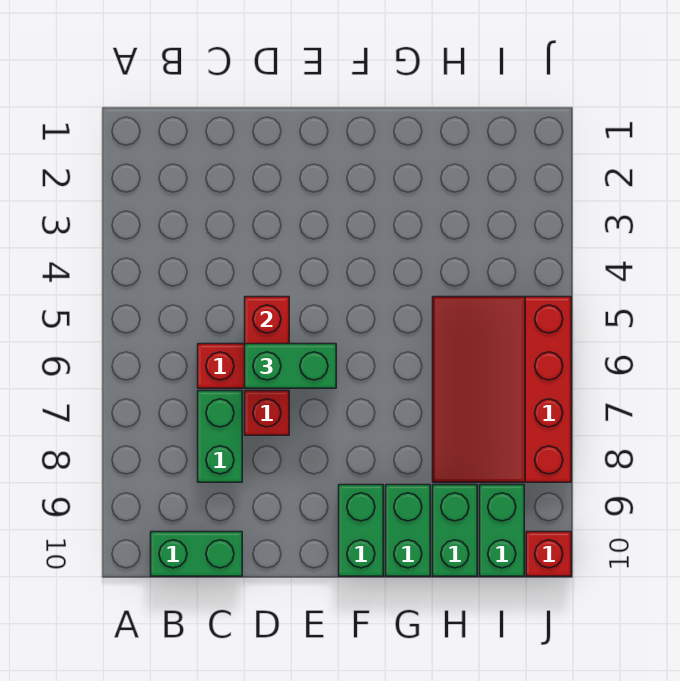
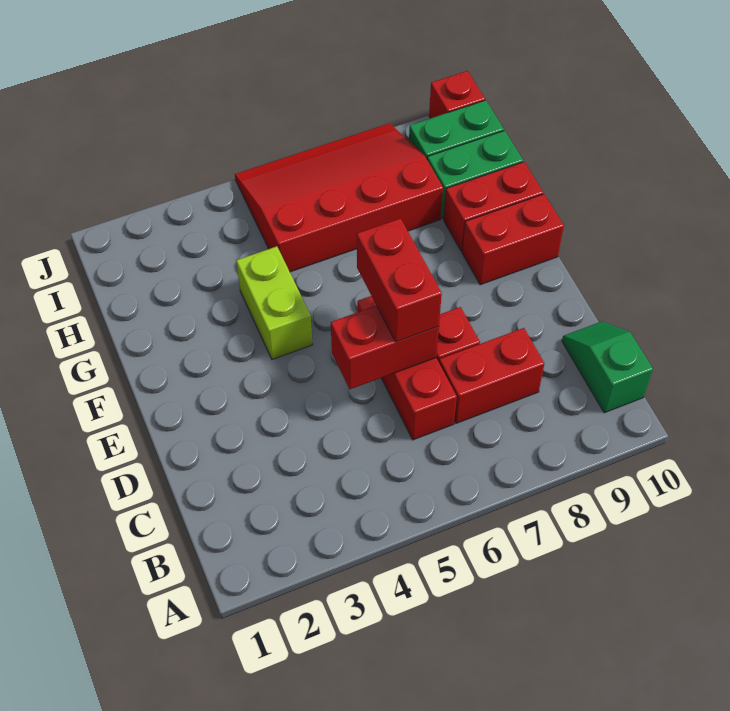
green brick B10:C10 level 1 -> green slope B10:C10 level 1 top B
green brick C7:C8 level 1 -> red brick C7:C8 level 1
green brick D6:E6 level 3 -> red brick D6:E6 level 3
none -> lime brick F4:G4 level 1
green brick F9:F10 level 1 -> red brick F9:F10 level 1
green brick G9:G10 level 1 -> red brick G9:G10 level 1
red slope H5:J8 level 1 top J -> red slope H5:J8 level 1 top H

